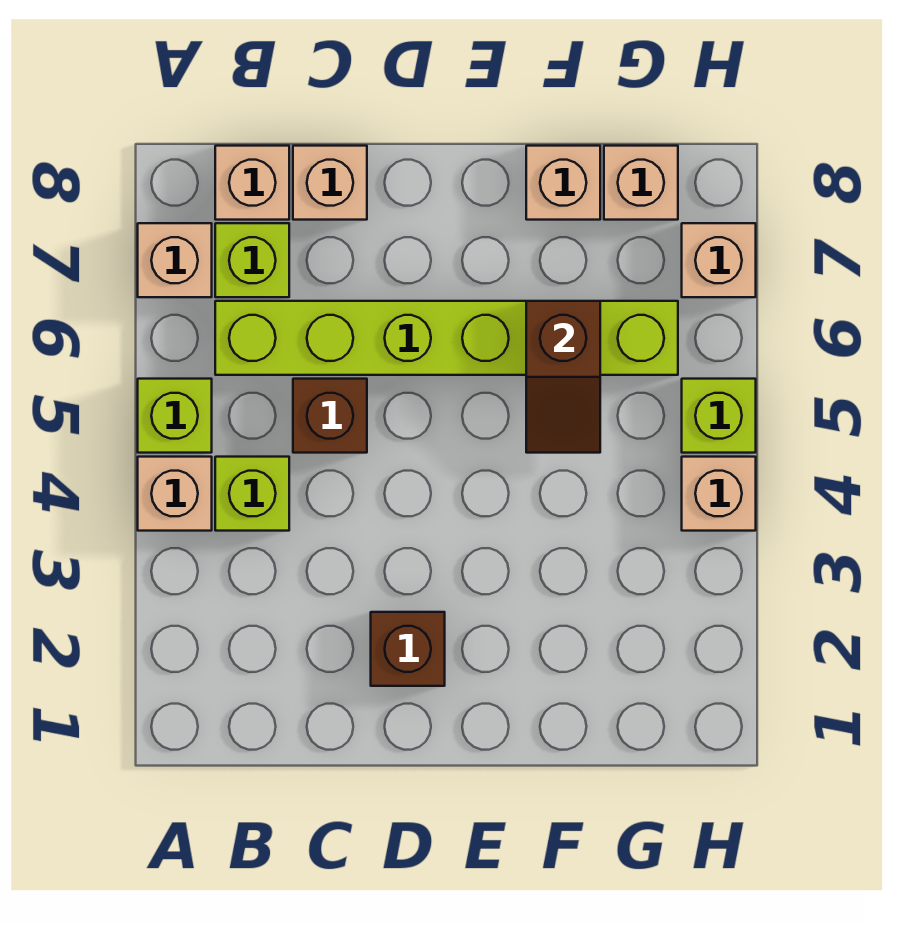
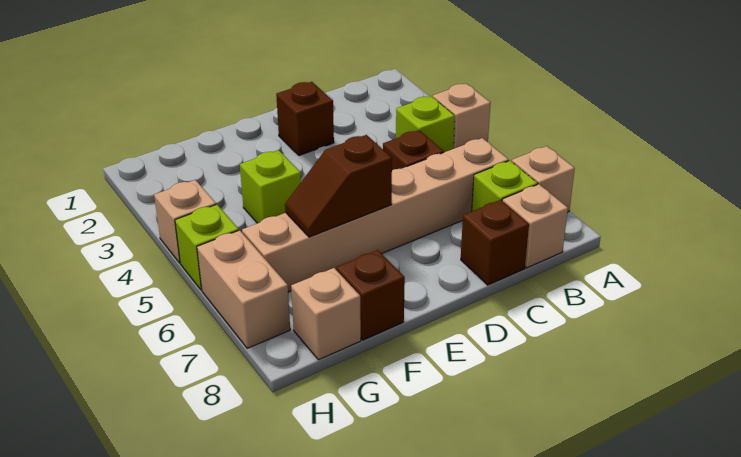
lime brick A5 level 1 -> lime brick F4 level 1
lime brick B6:G6 level 1 -> tan brick B6:G6 level 1
tan brick C8 level 1 -> brown brick C8 level 1
brown slope F5:F6 level 2 top 6 -> brown slope E6:F6 level 2 top E
tan brick F8 level 1 -> brown brick F8 level 1
tan brick H7 level 1 -> tan brick H6:H7 level 1

